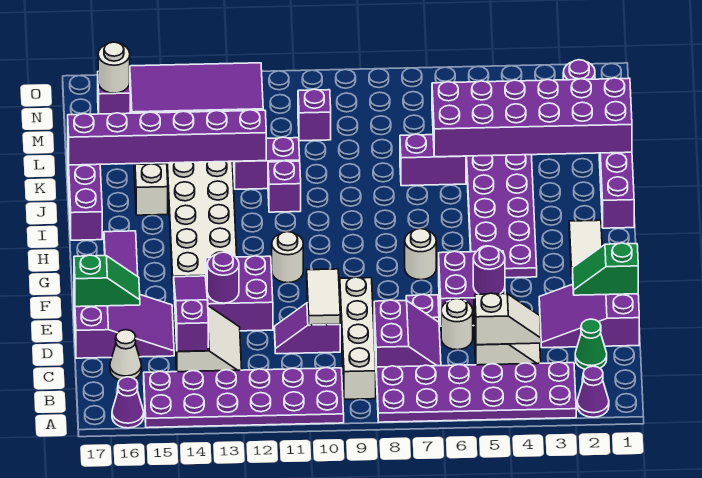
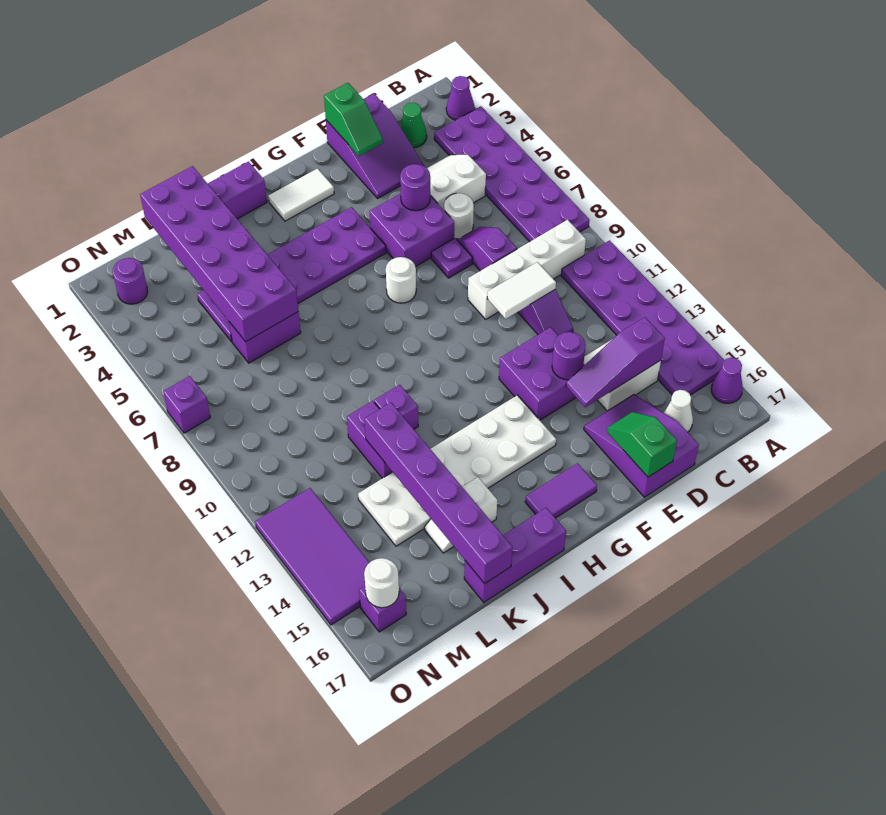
white slope C4:C5 level 2 top 5 -> none
purple slope C7:D8 level 1 top 8 -> purple slope D7:D8 level 1 top 8
white round brick G11 level 1 -> none
purple brick K6:K7 level 1 -> purple brick K6:L6 level 1
purple brick M10 level 1 -> purple brick O7 level 1

